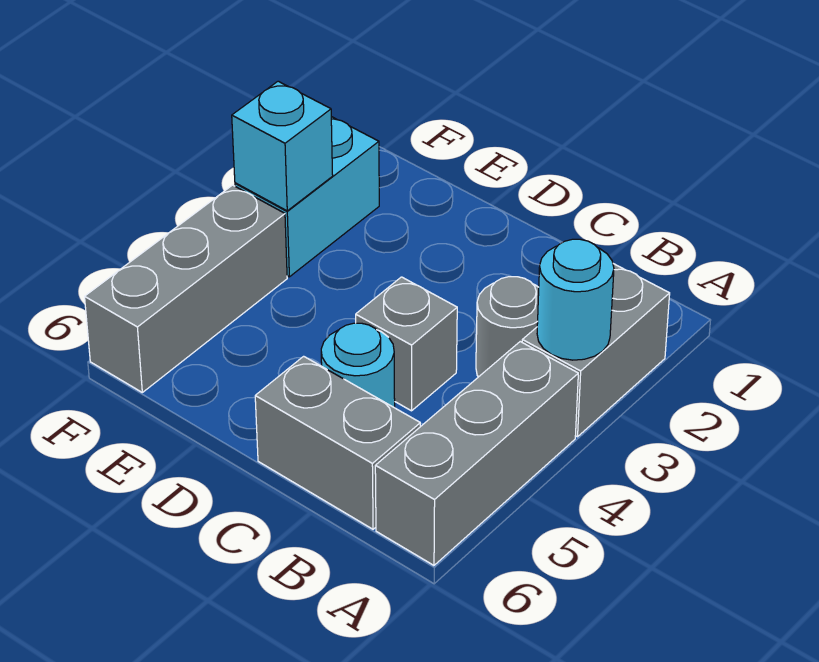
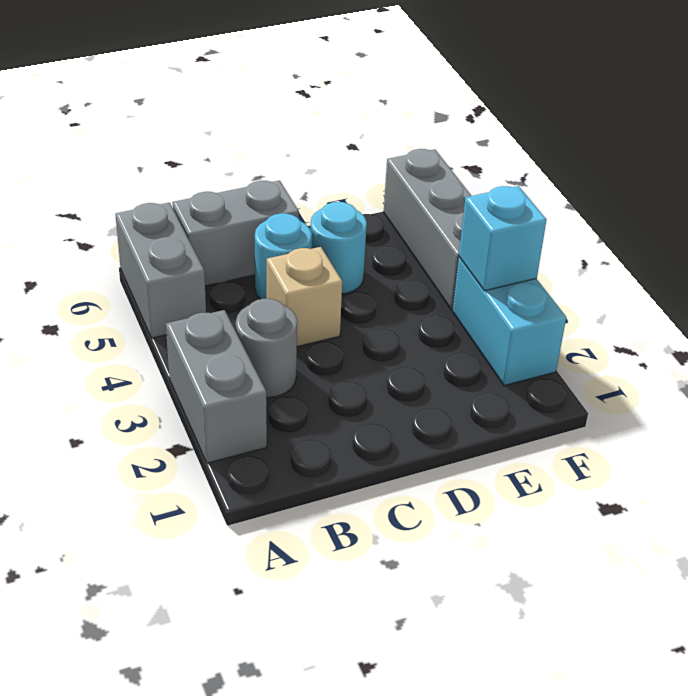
cyan round brick A3 level 2 -> cyan round brick D5 level 1
grey brick A4:A6 level 1 -> grey brick A5:A6 level 1
grey brick C4 level 1 -> tan brick C4 level 1

